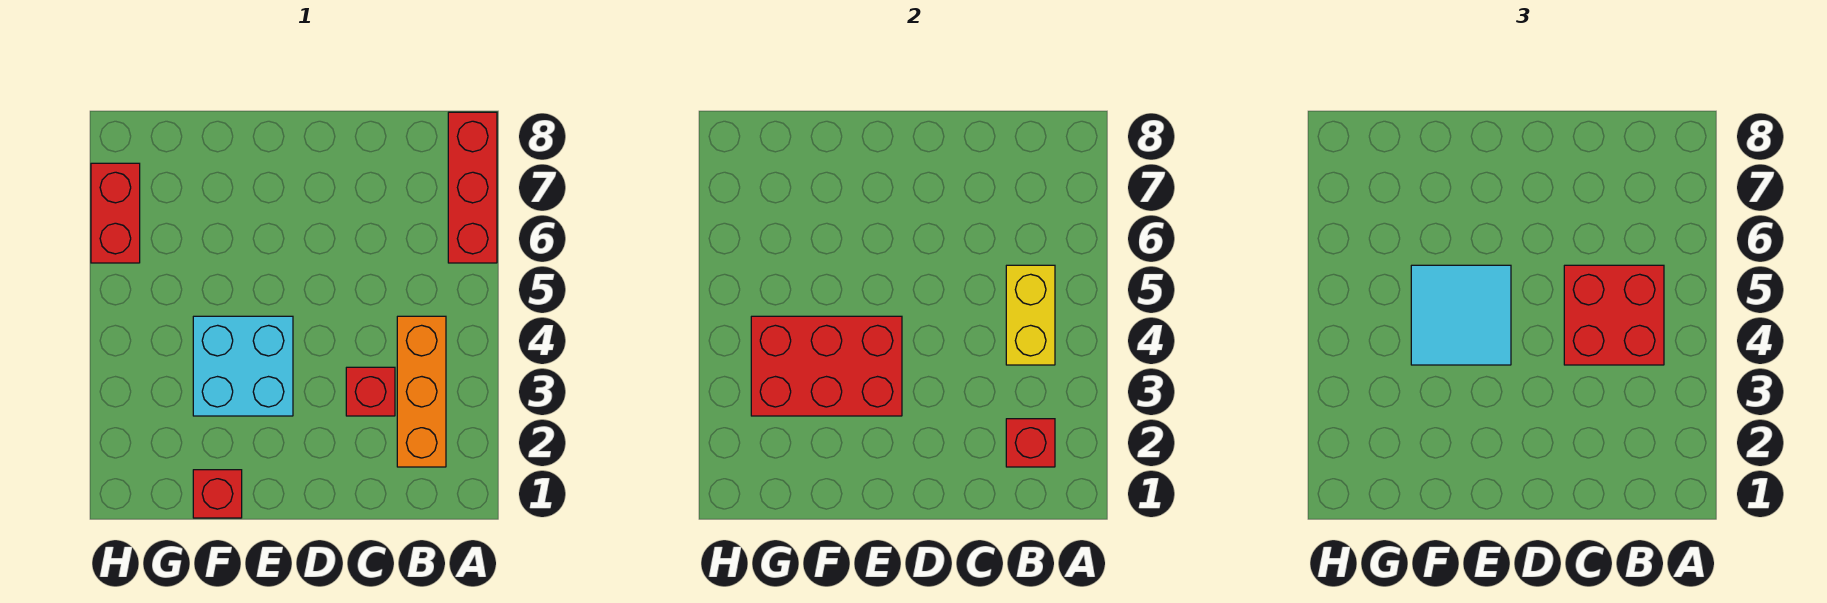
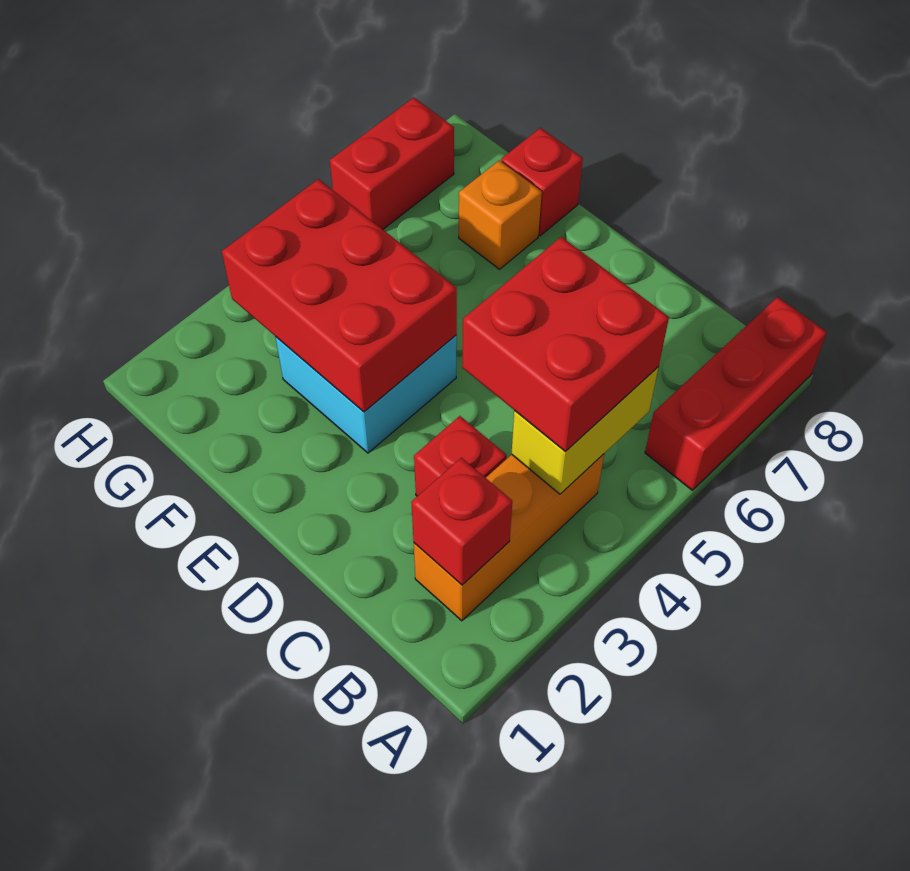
cyan tile E4:F5 level 3 -> none
red brick F1 level 1 -> red brick F8 level 1
none -> orange brick F7 level 1

